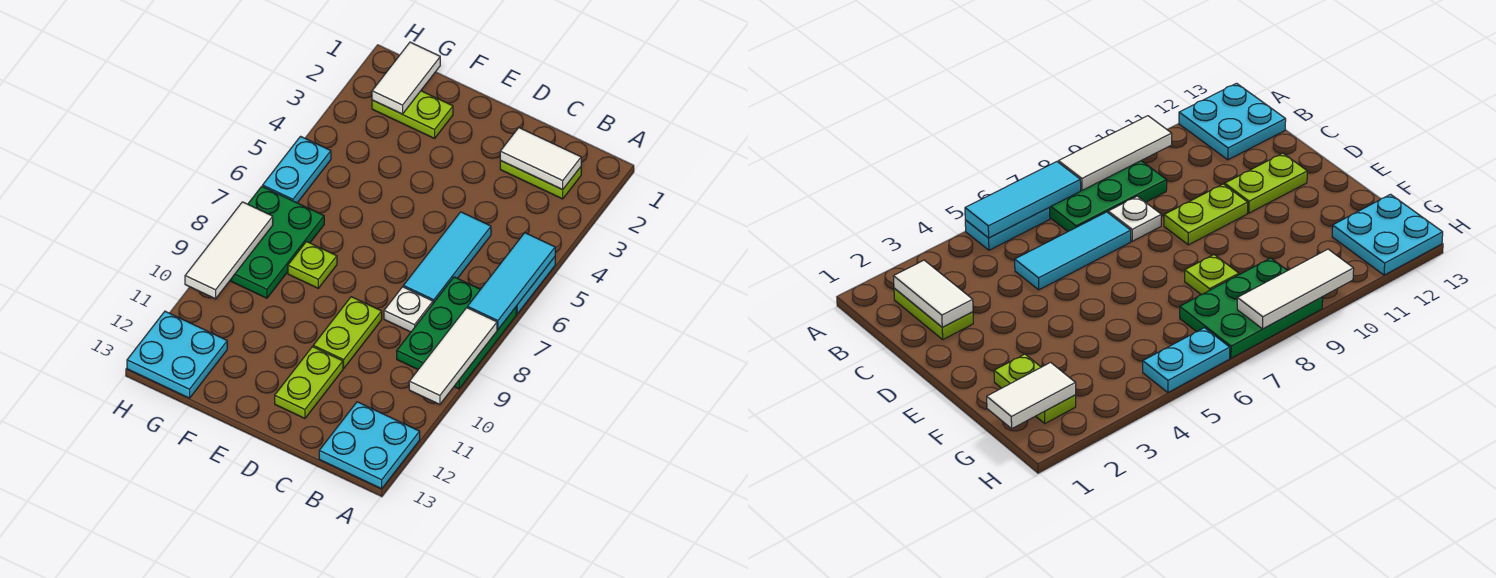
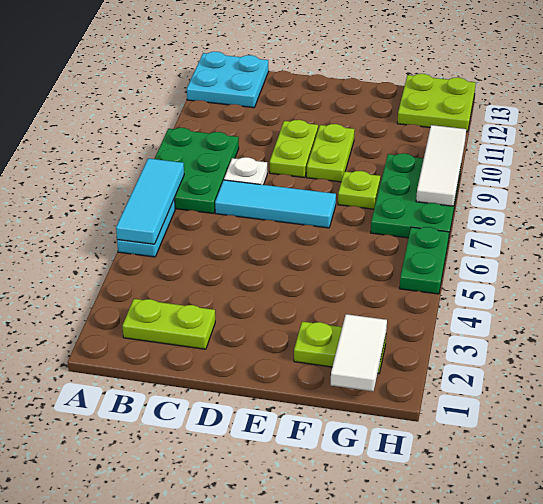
white tile A8:A10 level 2 -> none
white tile B2:C2 level 2 -> none
cyan tile C5:C7 level 1 -> cyan tile C7:E7 level 1
lime plate D11:D12 level 1 -> lime plate E9:E10 level 1
cyan plate G12:H13 level 1 -> lime plate G12:H13 level 1
cyan plate H5:H6 level 1 -> green plate H5:H6 level 1

